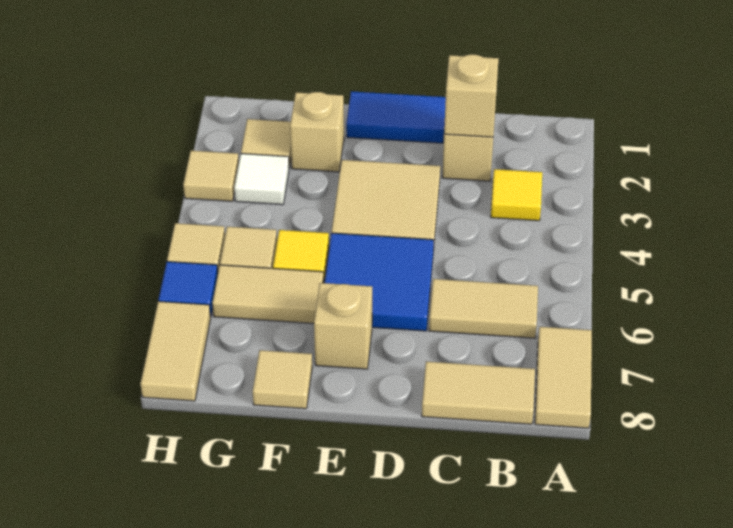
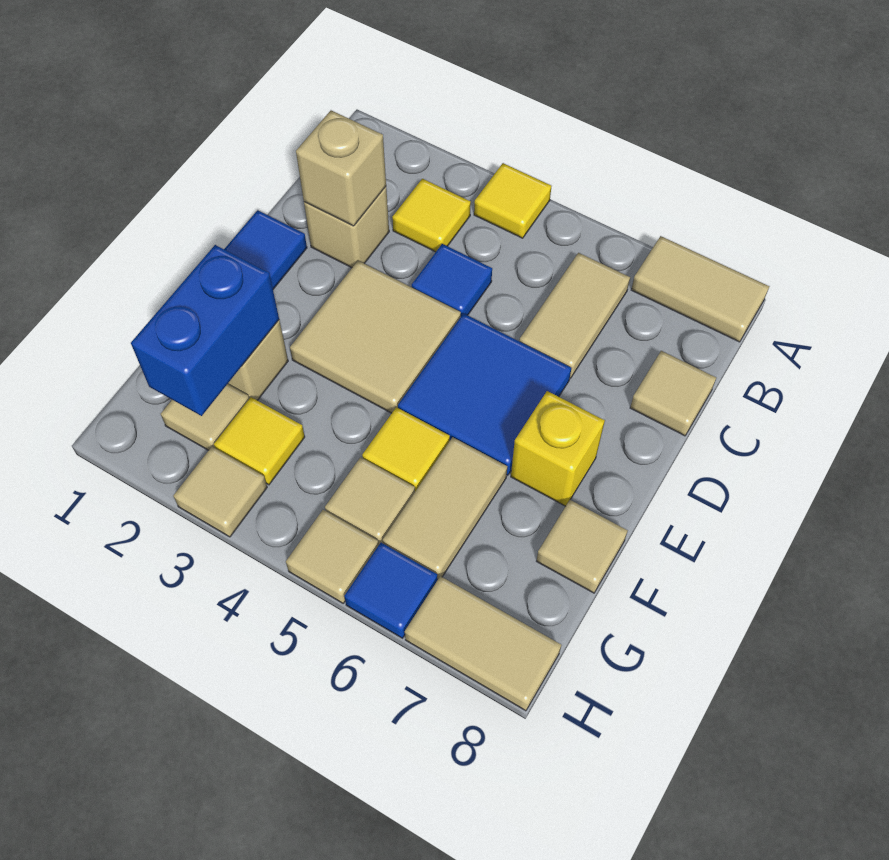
none -> yellow tile A4 level 1
tan tile B8:C8 level 1 -> tan tile C8 level 1
none -> blue tile C4 level 1
tan brick E7 level 1 -> yellow brick E7 level 1
none -> blue brick F2:G2 level 2
white tile G3 level 1 -> yellow tile G3 level 1

